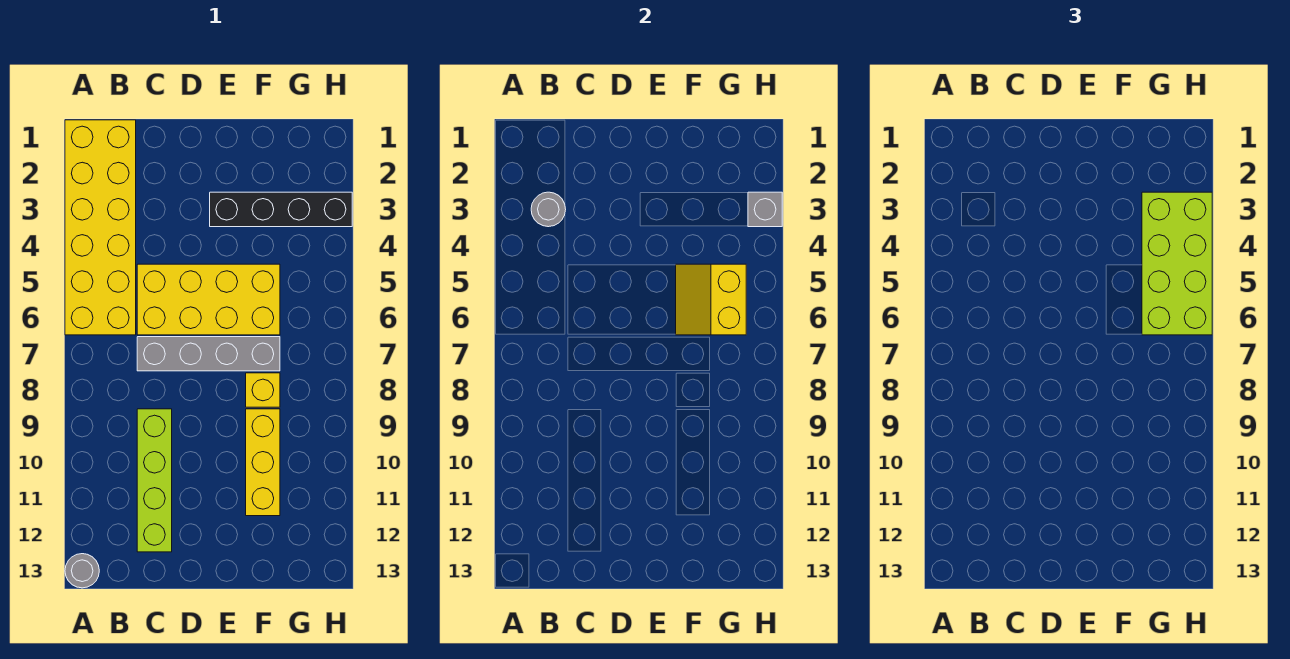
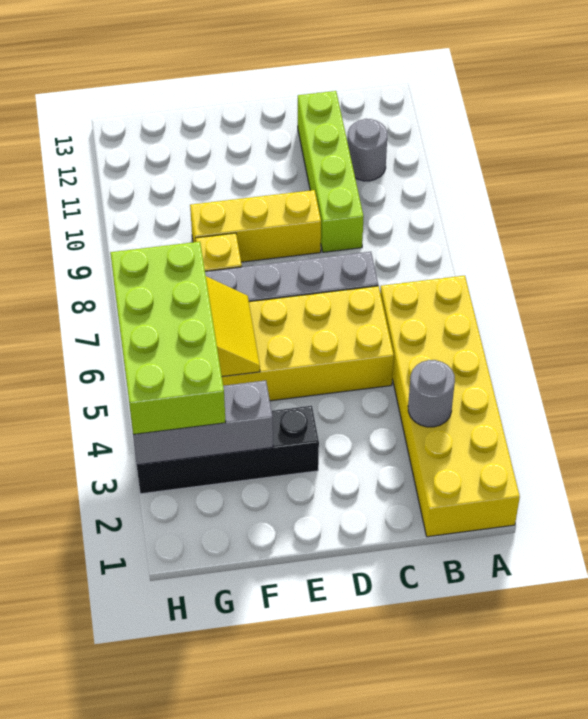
grey round brick A13 level 1 -> grey round brick B11 level 1
yellow brick F9:F11 level 1 -> yellow brick D9:F9 level 1
grey brick H3 level 2 -> grey brick F3:H3 level 2

